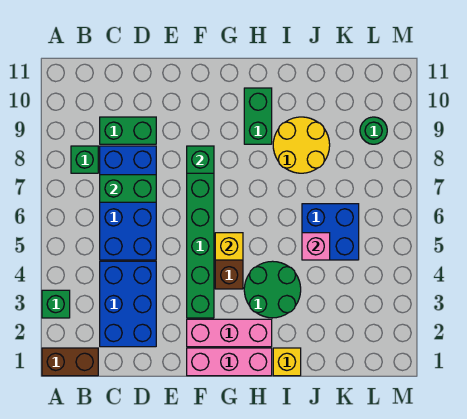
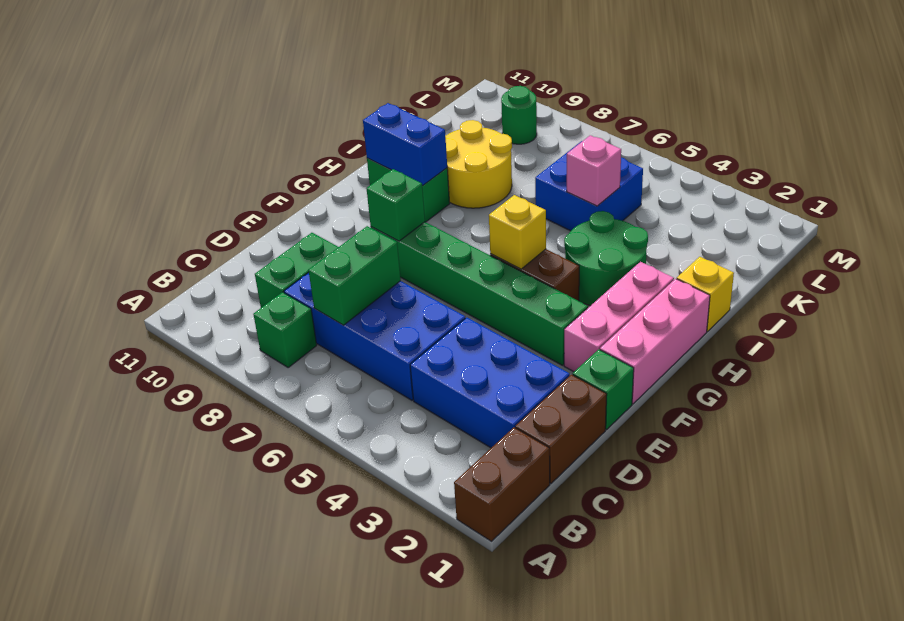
green brick A3 level 1 -> green brick E1 level 1
none -> brown brick C1:D1 level 1
none -> blue brick H9:H10 level 2

